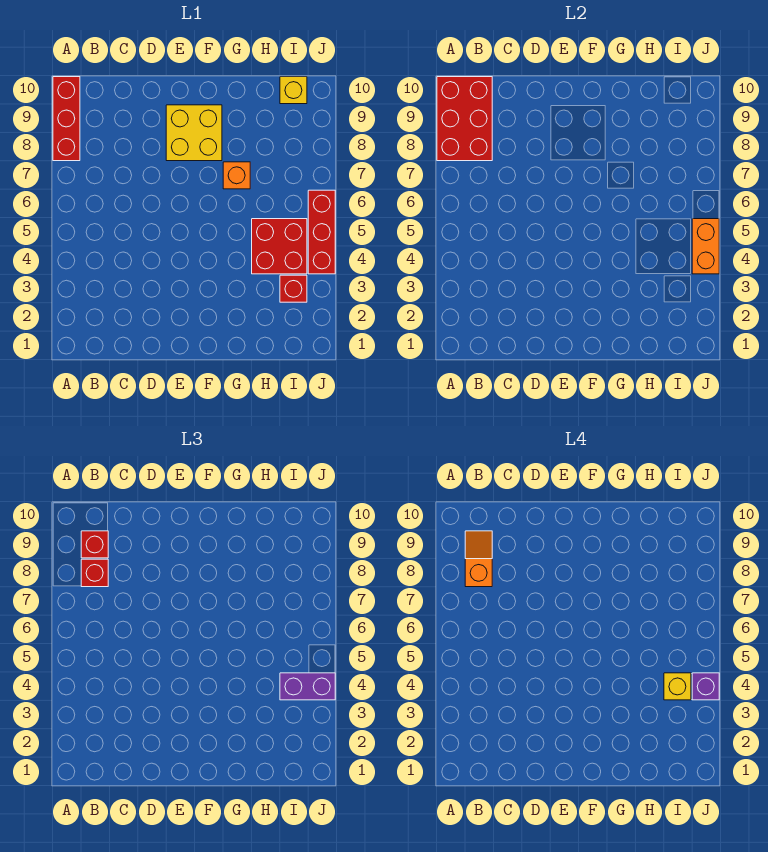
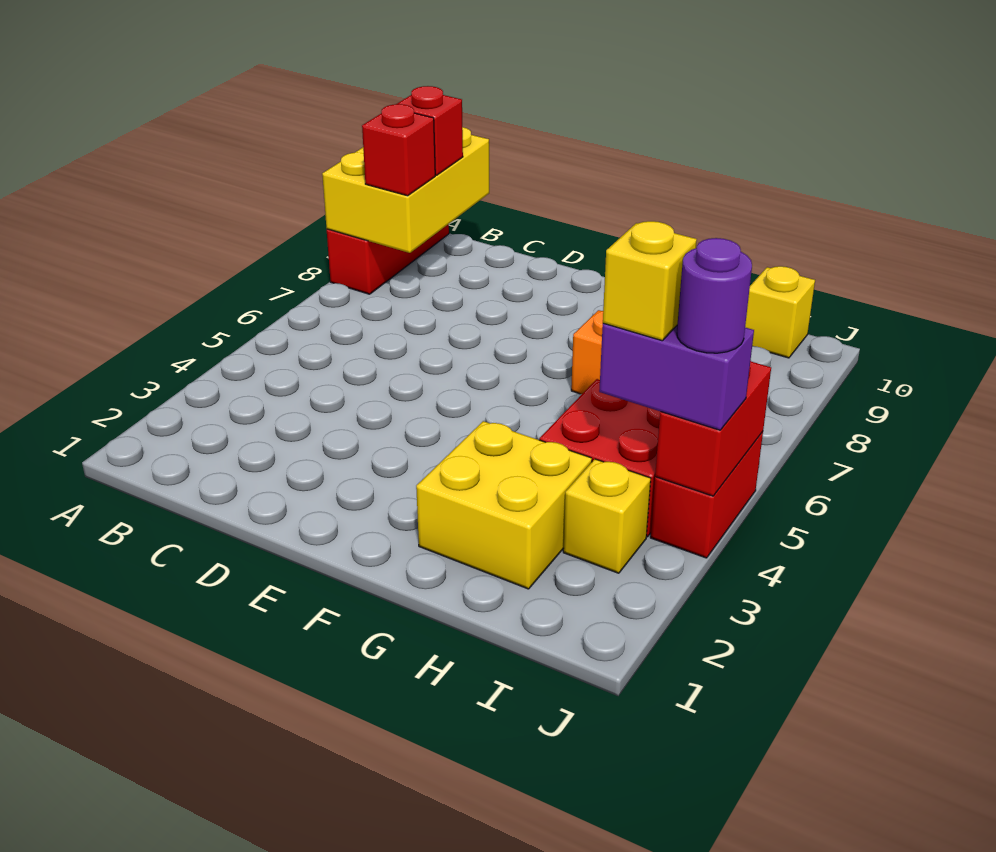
red brick A8:B10 level 2 -> yellow brick A8:B10 level 2
orange slope B8:B9 level 4 top 8 -> none
yellow brick E8:F9 level 1 -> yellow brick G2:H3 level 1
red brick I3 level 1 -> yellow brick I3 level 1
red brick J4:J6 level 1 -> red brick J4:J5 level 1
orange brick J4:J5 level 2 -> red brick J4:J5 level 2
purple brick J4 level 4 -> purple round brick J4 level 4

